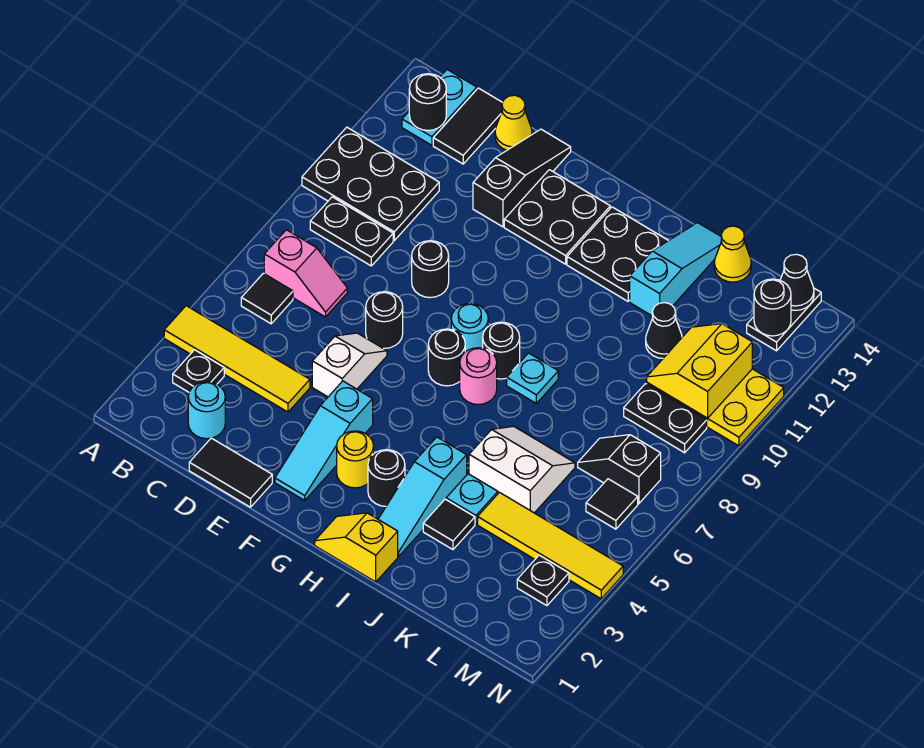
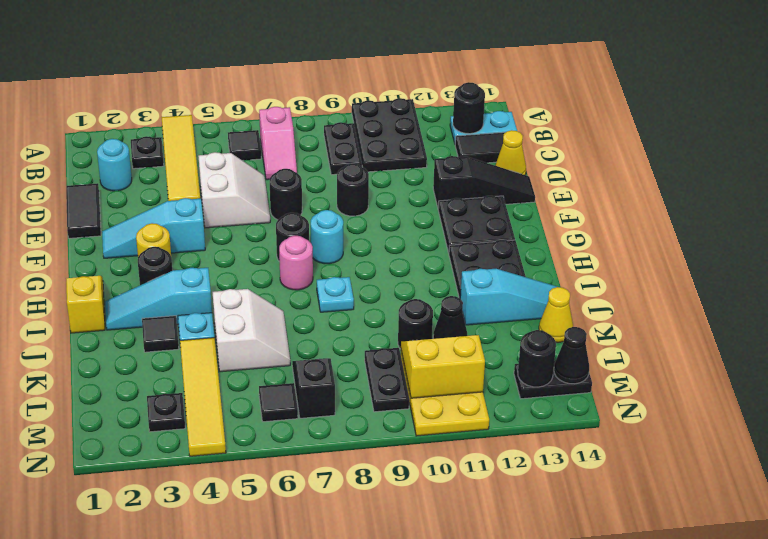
white slope E5:E6 level 1 top 5 -> white slope D5:E6 level 1 top 5
black round brick H8 level 1 -> black round brick K10 level 1

